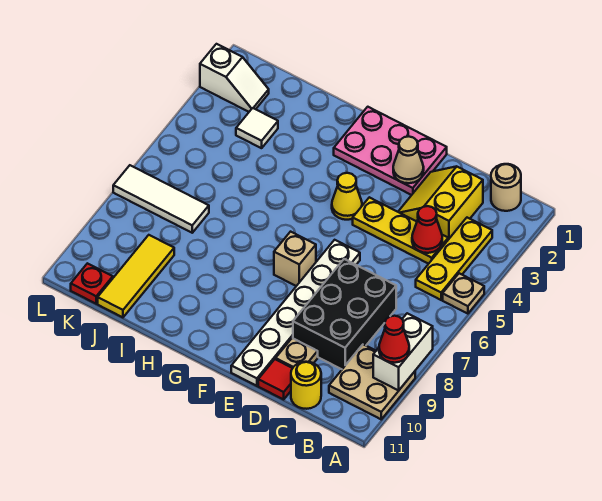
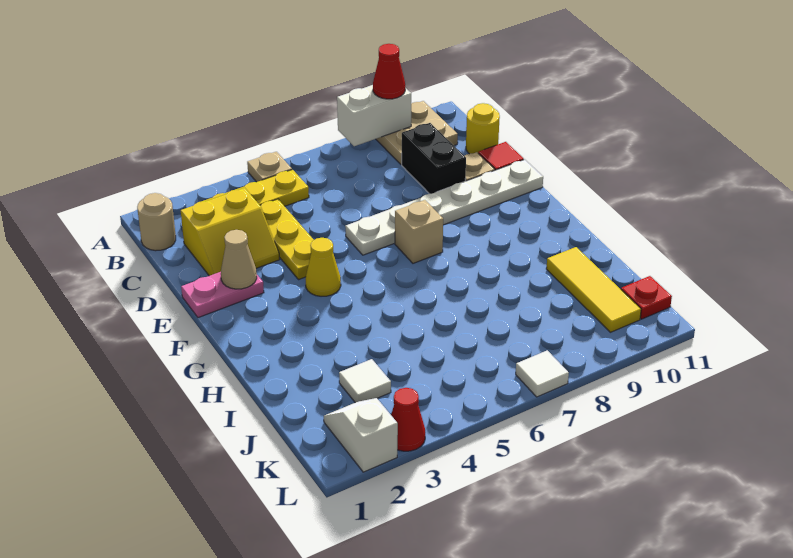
red cone C4 level 2 -> red cone L3 level 1
black brick C7:D9 level 1 -> black brick C9:D9 level 1
pink plate E1:G2 level 1 -> pink plate E1:E2 level 1
white tile J7:L7 level 1 -> white tile L7 level 1
yellow tile J9:J11 level 1 -> yellow tile I10:K10 level 1

